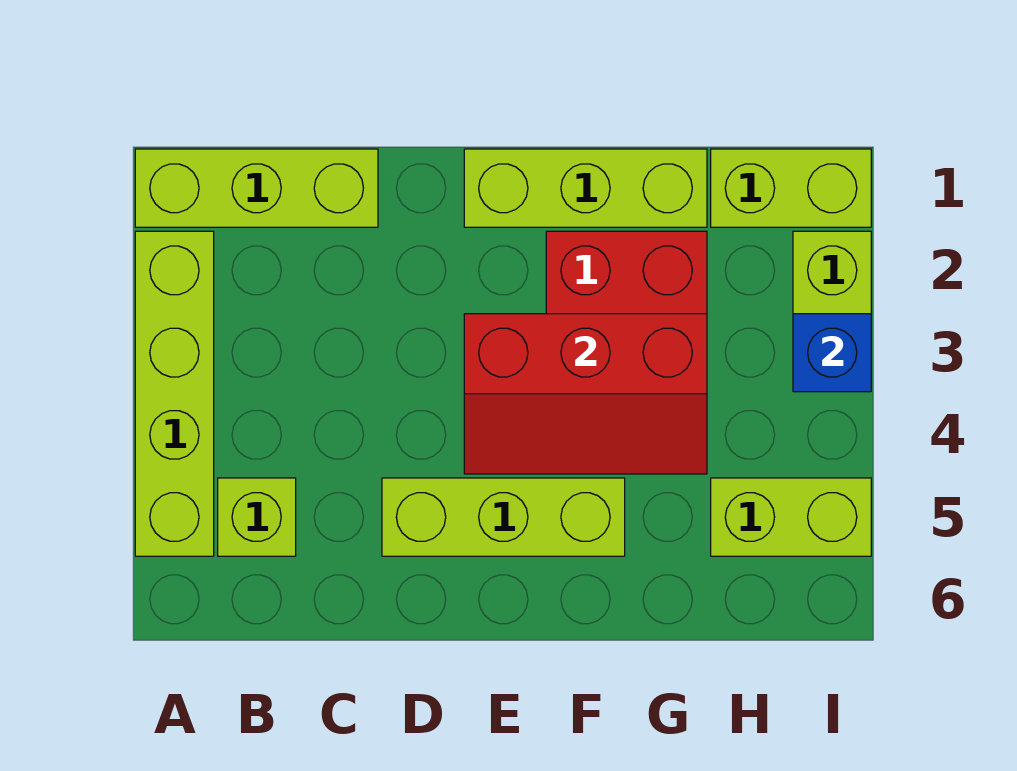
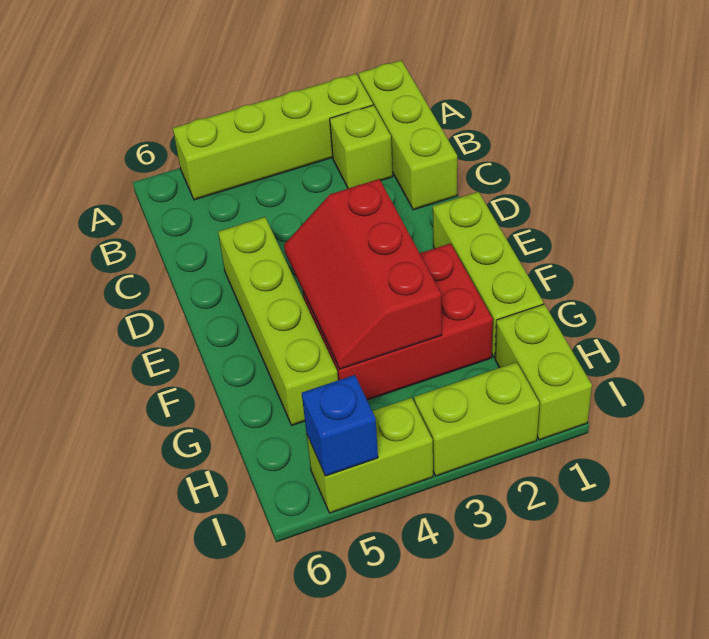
lime brick B5 level 1 -> lime brick B2 level 1
lime brick D5:F5 level 1 -> lime brick D5:G5 level 1
lime brick H5:I5 level 1 -> lime brick I4:I5 level 1
blue brick I3 level 2 -> blue brick I5 level 2

